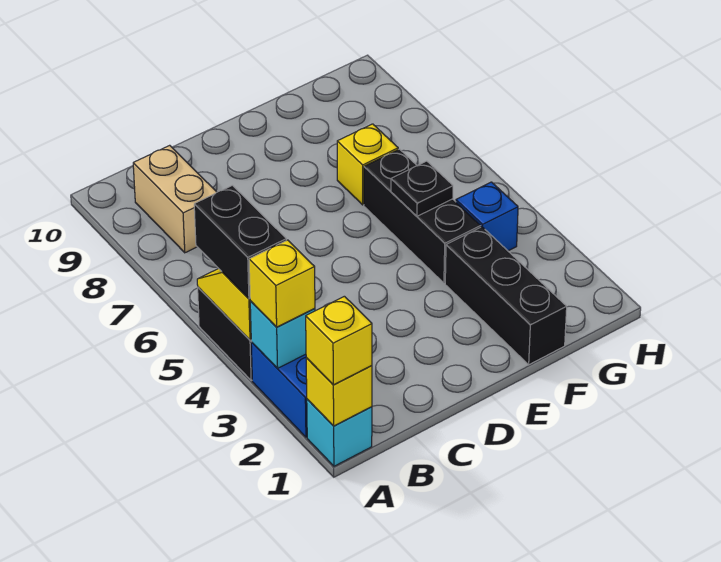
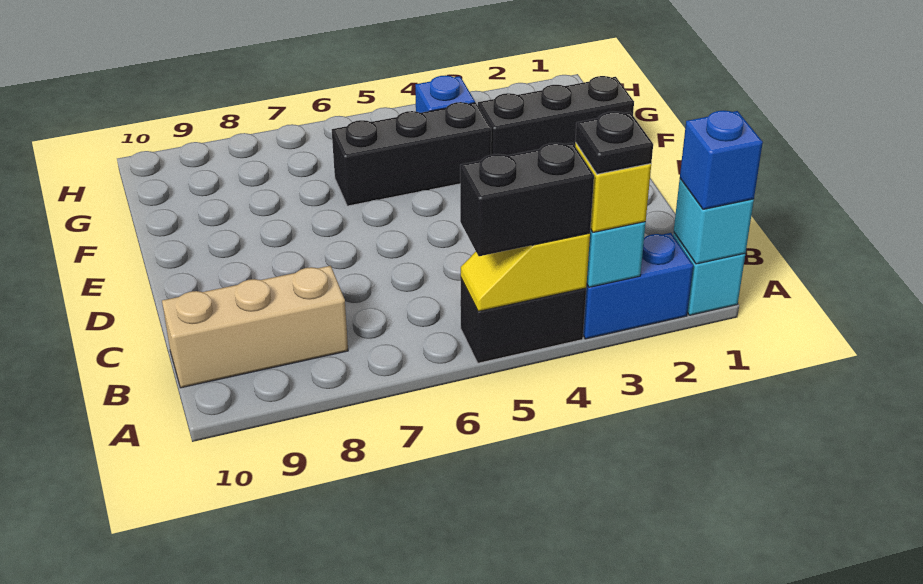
yellow brick A1 level 2 -> cyan brick A1 level 2
yellow brick A1 level 3 -> blue brick A1 level 3
tan brick B8:B9 level 1 -> tan brick B8:B10 level 1
black plate F5 level 2 -> black plate A3 level 4
yellow brick F7 level 1 -> none

